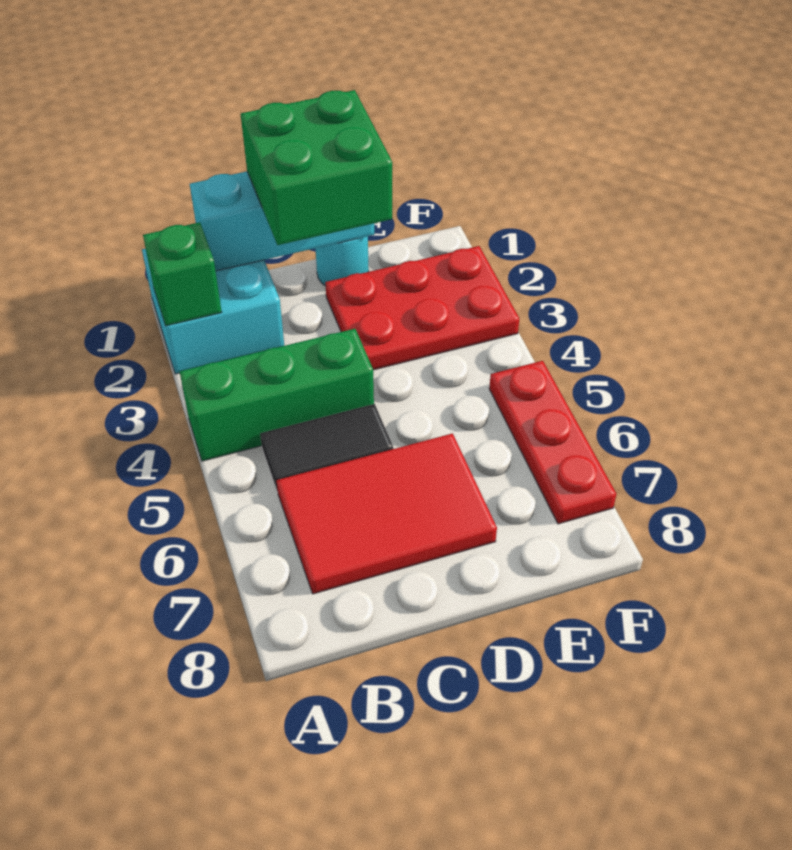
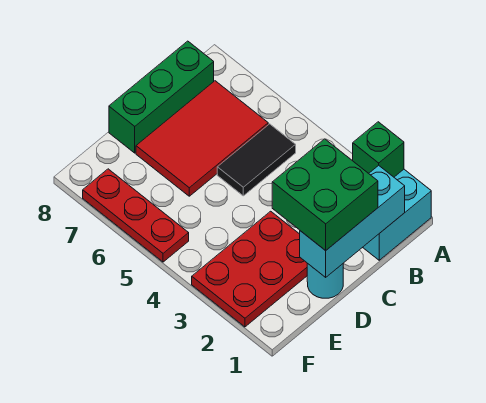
green brick A4:C4 level 1 -> green brick B8:D8 level 1

